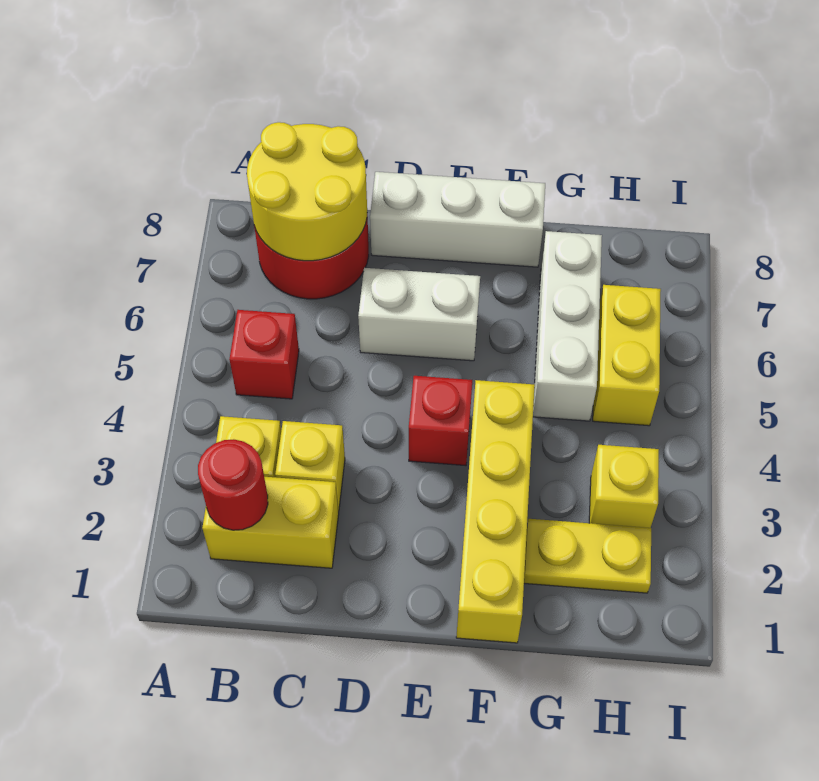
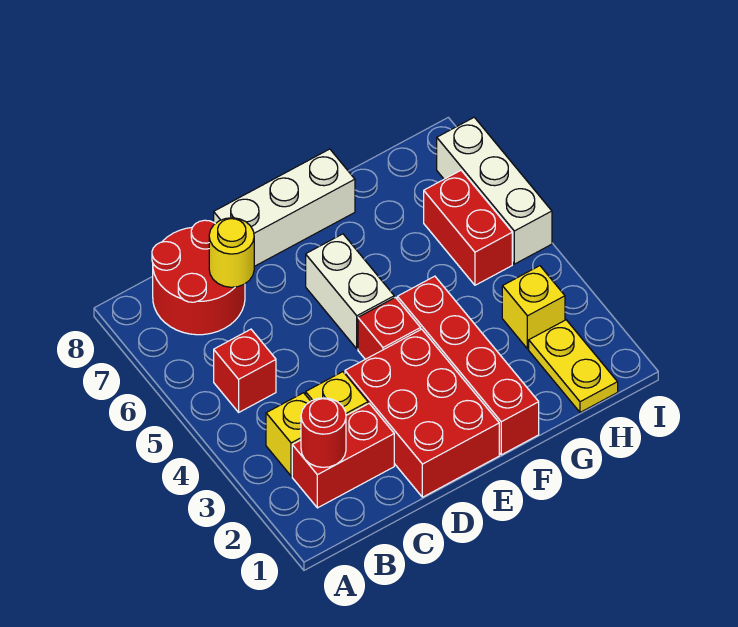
yellow brick B2:C2 level 1 -> red brick B2:C2 level 1
yellow round brick B7:C8 level 2 -> yellow round brick C7 level 2
none -> red brick D1:E3 level 1
white brick D6:E6 level 1 -> white brick E5:E6 level 1
yellow brick F1:F4 level 1 -> red brick F1:F4 level 1
yellow plate G2:H2 level 1 -> yellow plate H1:H2 level 1
white brick G5:G7 level 1 -> white brick I5:I7 level 1
yellow brick H5:H6 level 1 -> red brick H5:H6 level 1

